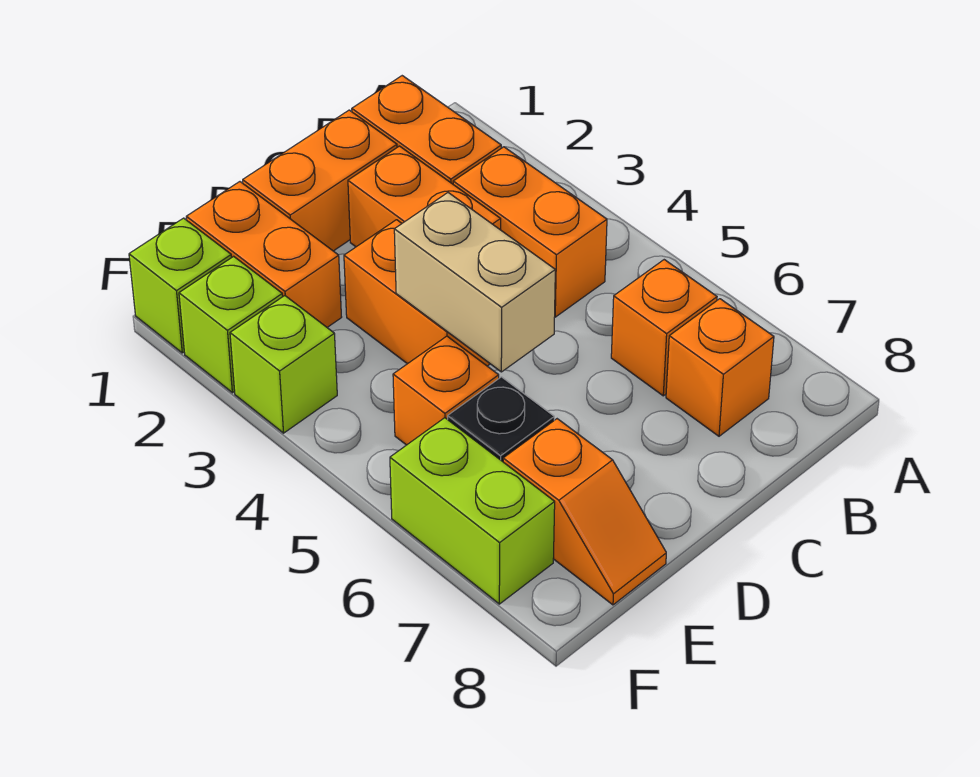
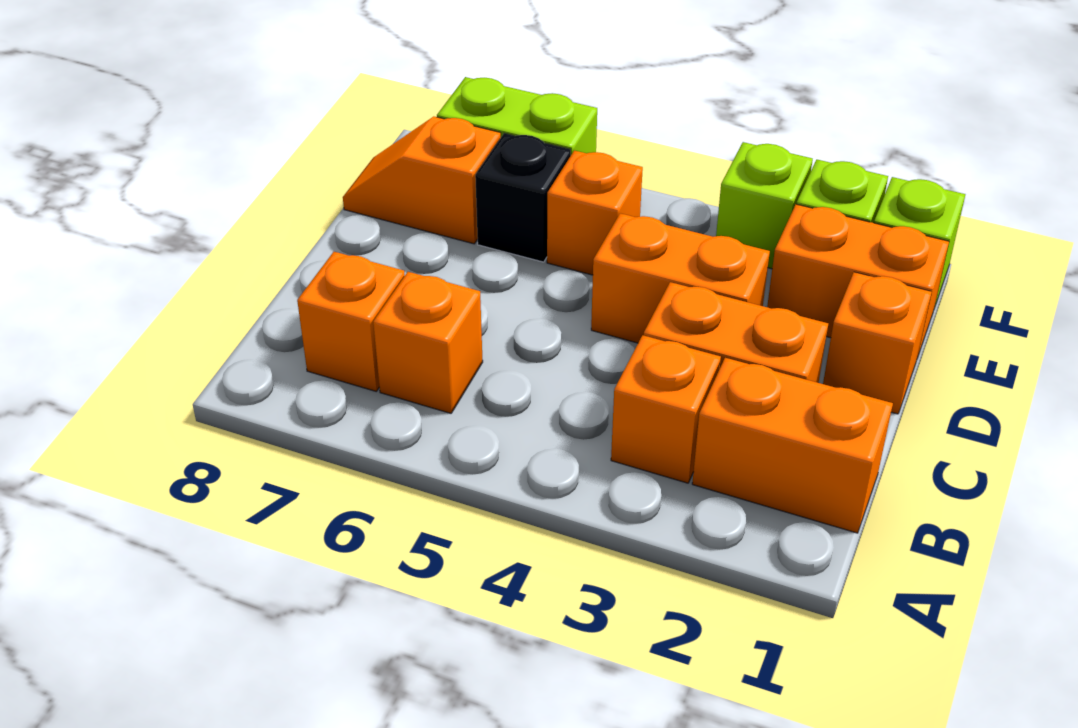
orange brick B3:B4 level 1 -> orange brick B3 level 1
orange brick C1:D1 level 1 -> orange brick D1 level 1
tan brick D4:D5 level 2 -> none

